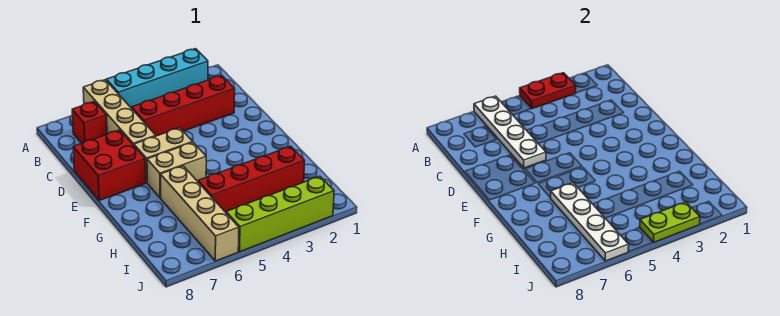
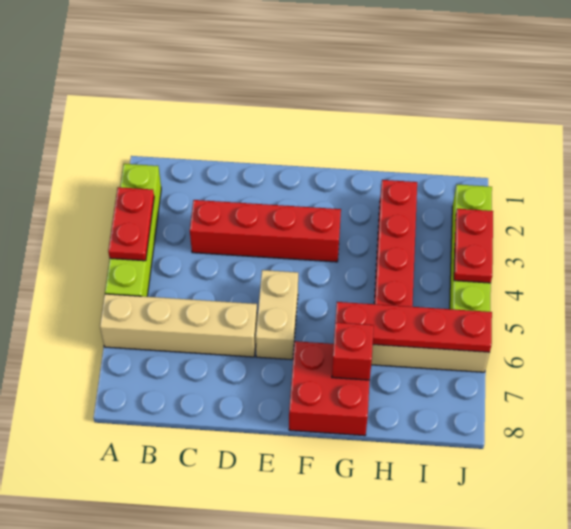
cyan brick A2:A5 level 1 -> lime brick A2:A5 level 1
white plate A6:D6 level 2 -> none
red brick B7 level 1 -> red brick G7 level 2
red brick C2:C5 level 1 -> red brick C3:F3 level 1
red brick D7:E8 level 1 -> red brick F7:G8 level 1
tan brick F5:F6 level 1 -> none
white plate G6:J6 level 2 -> red plate G6:J6 level 2
lime plate J3:J4 level 2 -> red plate J3:J4 level 2

